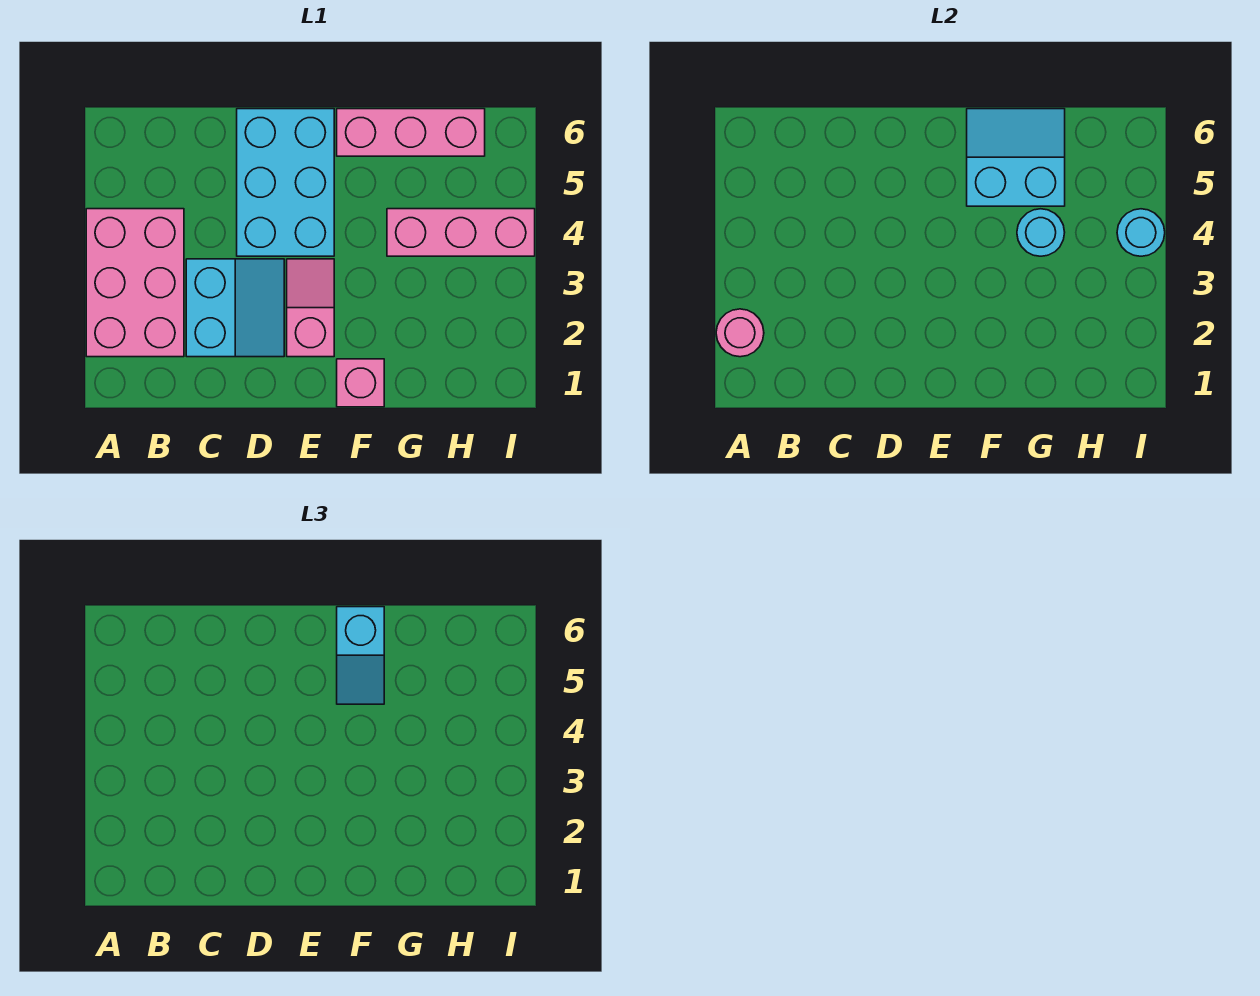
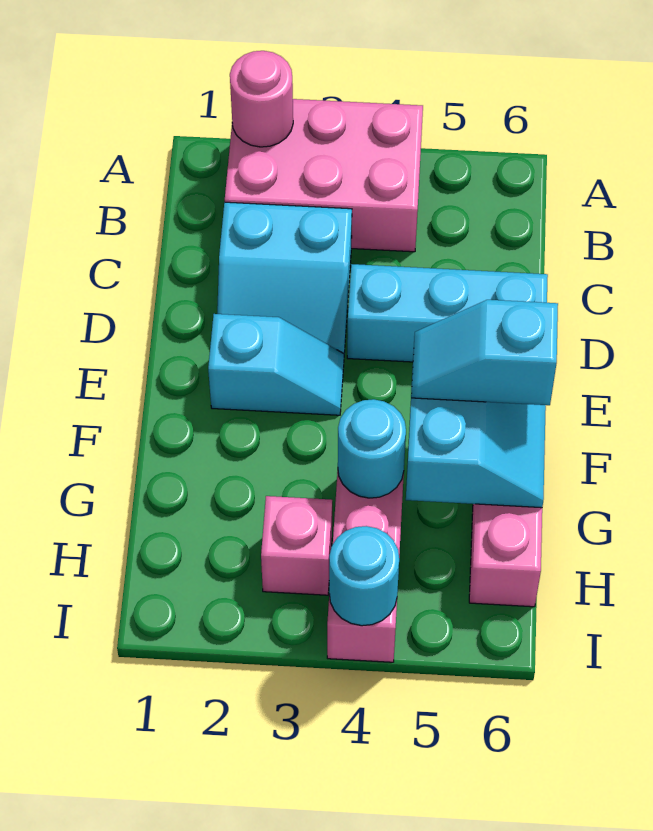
cyan brick D4:E6 level 1 -> cyan brick D4:D6 level 1
pink slope E2:E3 level 1 top 2 -> cyan slope E2:E3 level 1 top 2
pink brick F1 level 1 -> pink brick H3 level 1

